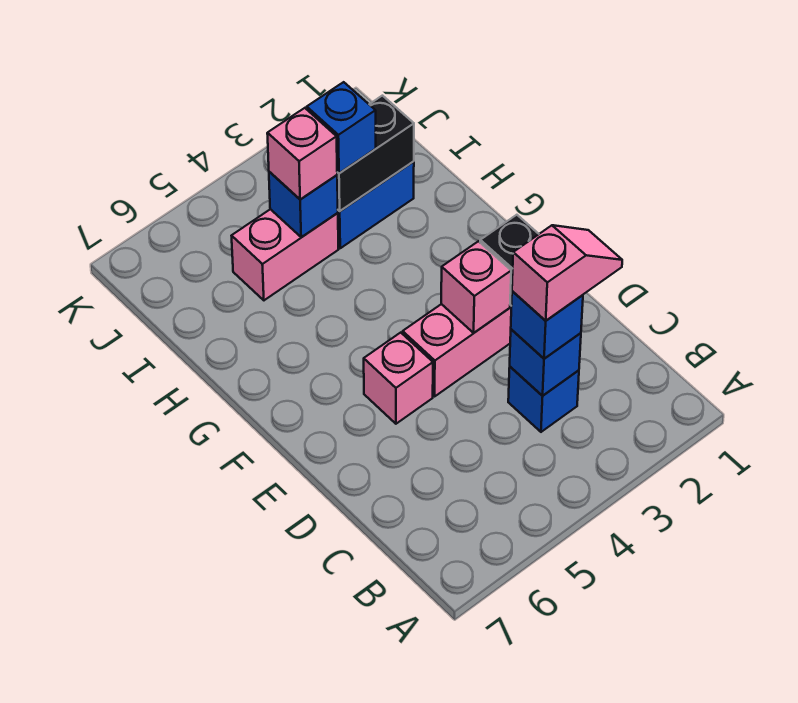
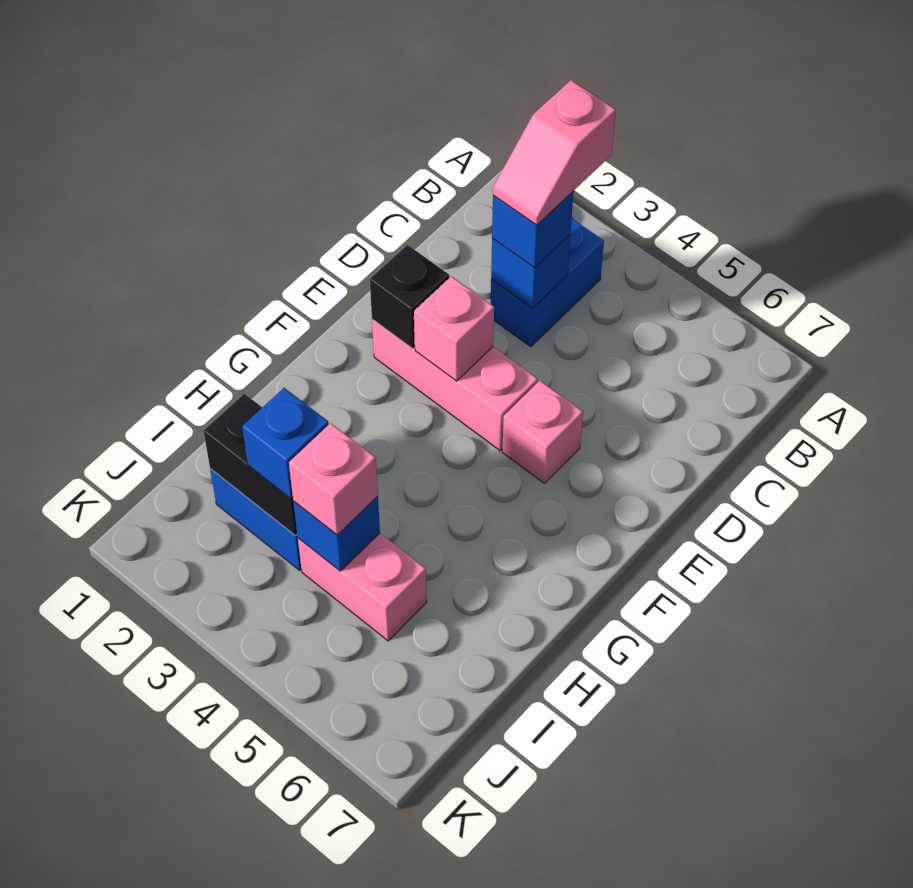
pink slope C2:C3 level 4 top 3 -> pink slope B3:C3 level 4 top B
blue brick C3 level 1 -> blue brick B3:C3 level 1

